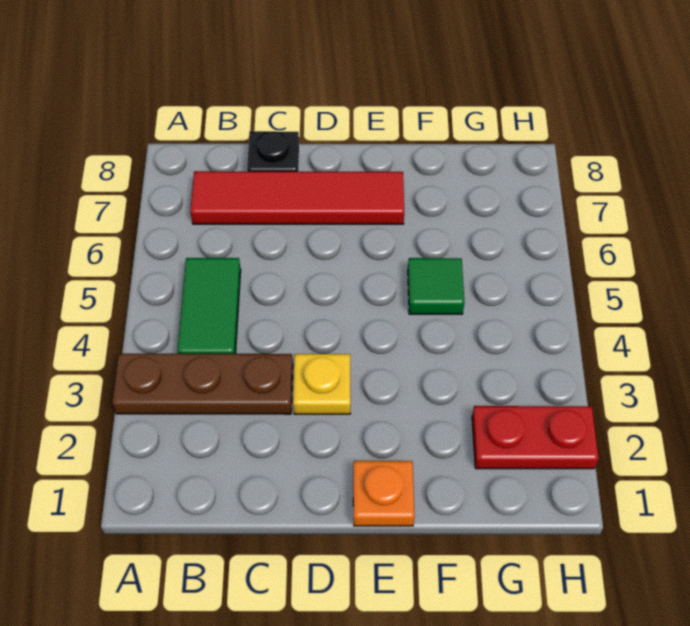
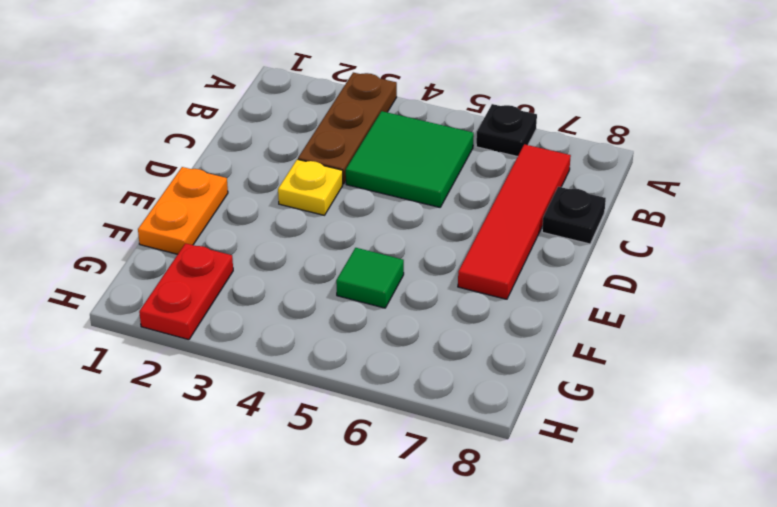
none -> black plate A6 level 1
green tile B4:B5 level 1 -> green tile B4:C5 level 1
orange plate E1 level 1 -> orange plate E1:F1 level 1

